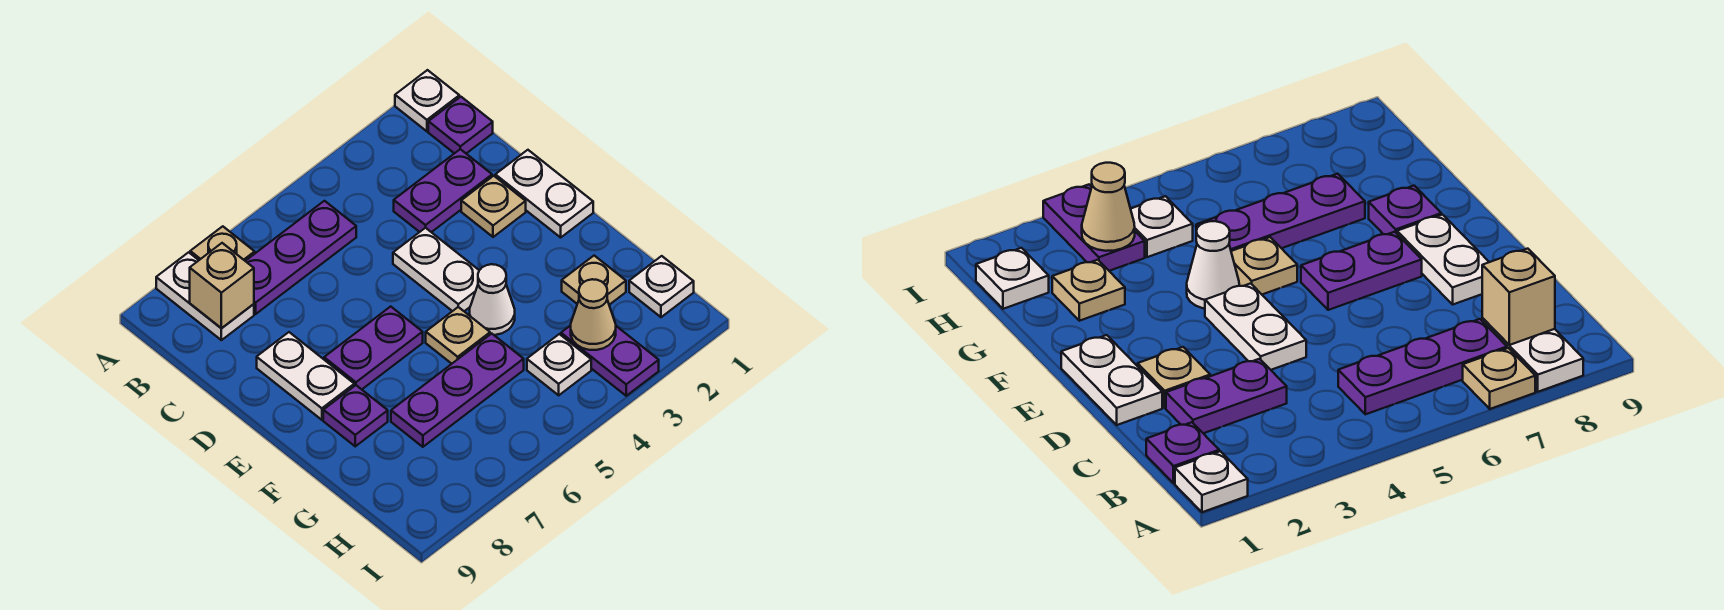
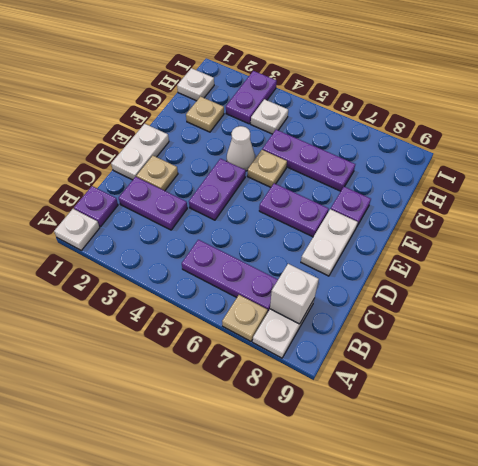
tan brick B8 level 2 -> white brick B8 level 2
white plate D4:E4 level 1 -> purple plate D4:E4 level 1
tan cone H3 level 2 -> none

